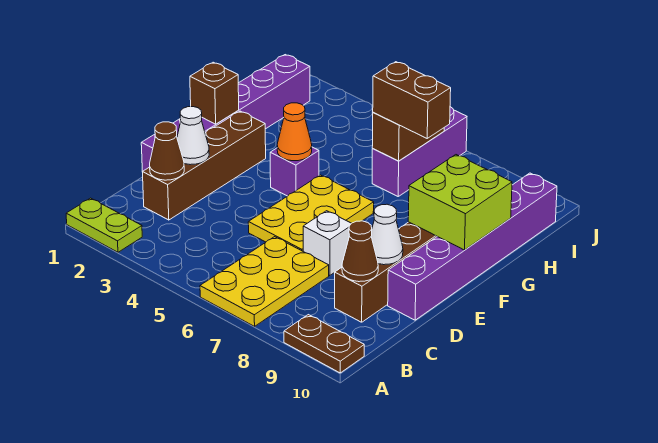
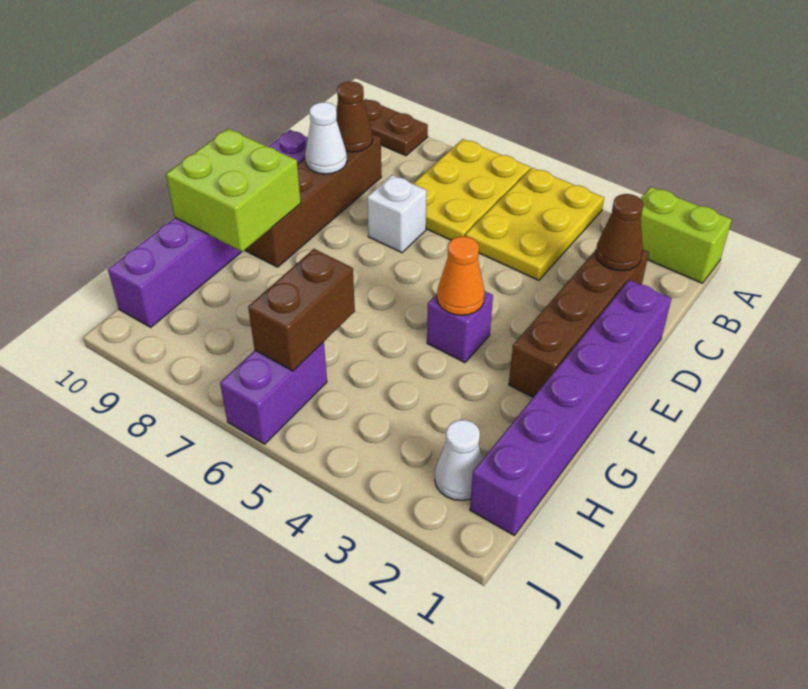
lime plate A1:A2 level 1 -> lime brick A1:A2 level 1
white cone D2 level 2 -> white cone I2 level 1
yellow plate D5:F6 level 1 -> yellow plate A4:C5 level 1
brown brick F1 level 2 -> none
purple brick H6:J6 level 1 -> purple brick I6:J6 level 1
brown brick H6:H7 level 3 -> none

